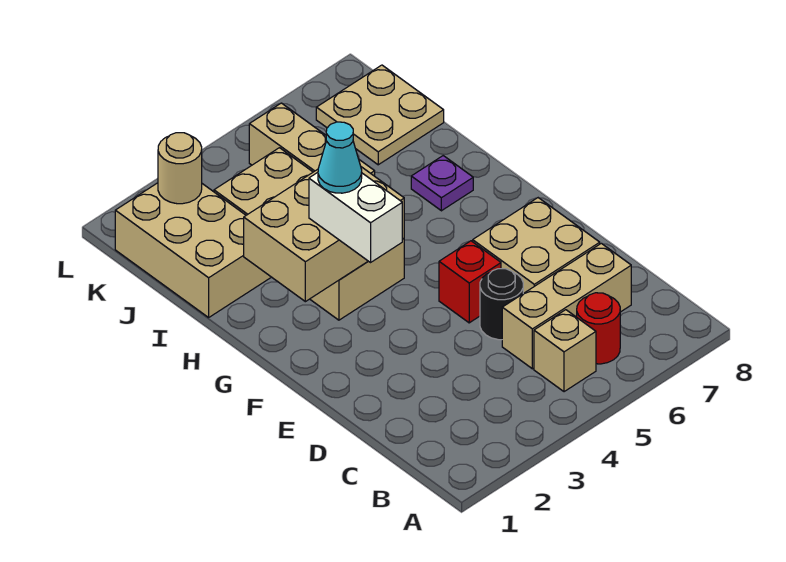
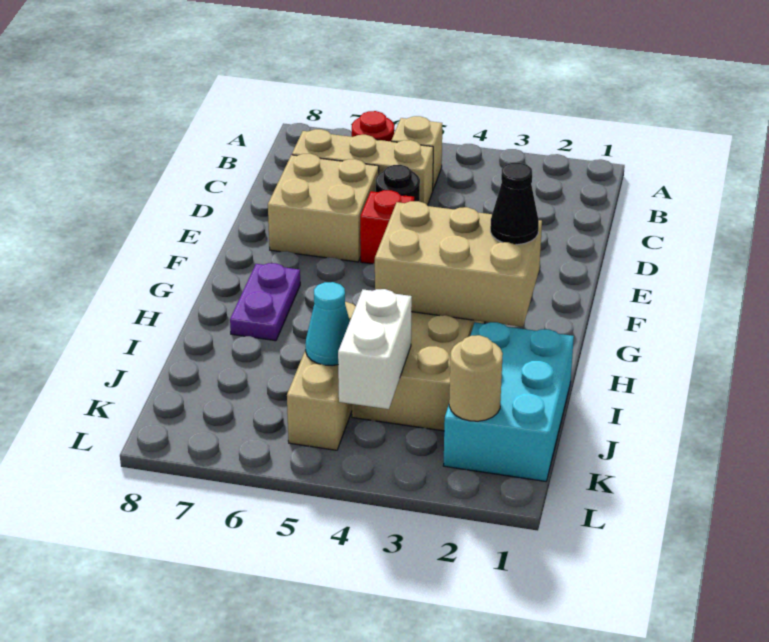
white brick F3:G3 level 3 -> white brick J4:K4 level 2
none -> black cone G2 level 3
cyan cone G3 level 4 -> cyan cone J5 level 2
purple plate H7 level 1 -> purple plate G7:H7 level 1
tan brick I1:K2 level 1 -> cyan brick I1:K2 level 1
tan plate J7:K8 level 1 -> none

